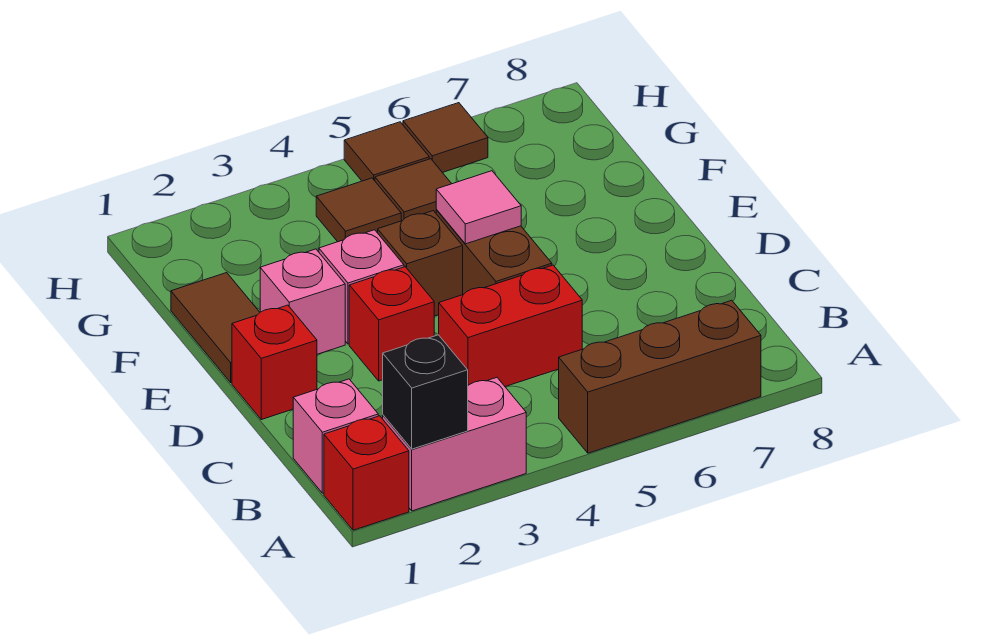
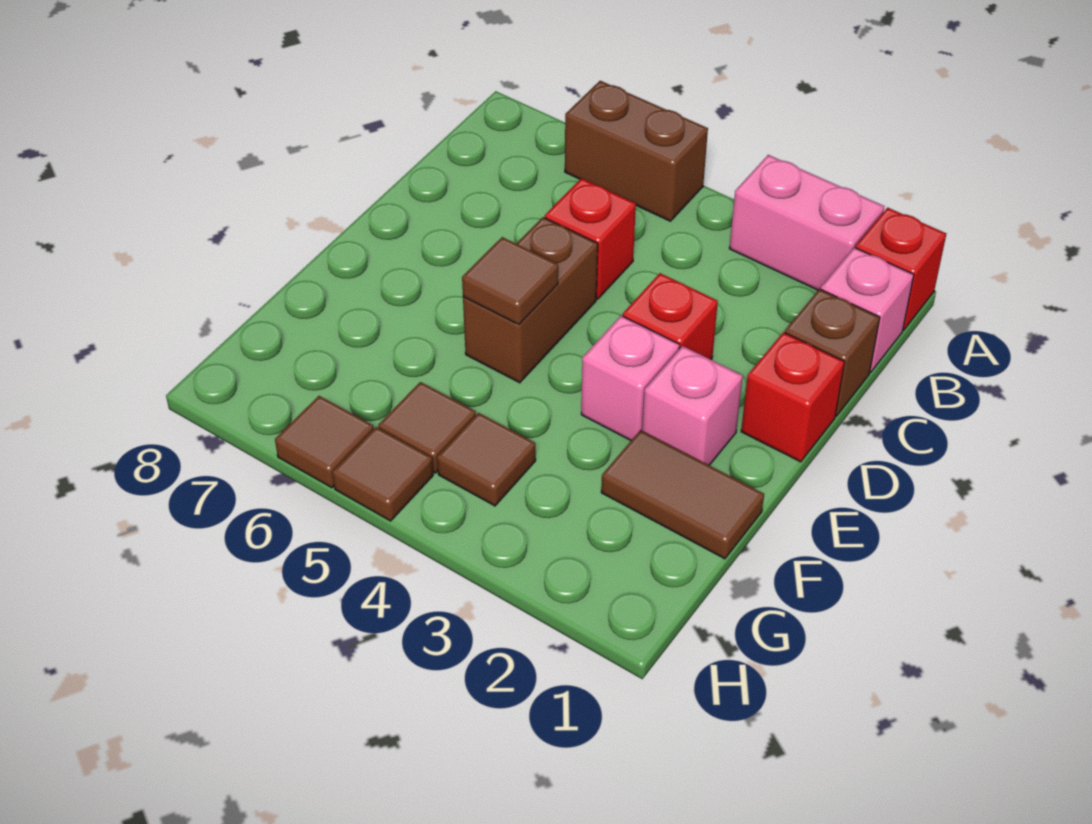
black brick A2 level 2 -> none
brown brick A5:A7 level 1 -> brown brick A5:A6 level 1
red brick C4:C5 level 1 -> red brick C5 level 1
brown tile E1:F1 level 1 -> brown tile F1:F2 level 1
brown brick E4 level 1 -> brown brick C1 level 1
pink tile E5 level 2 -> brown tile E5 level 2

